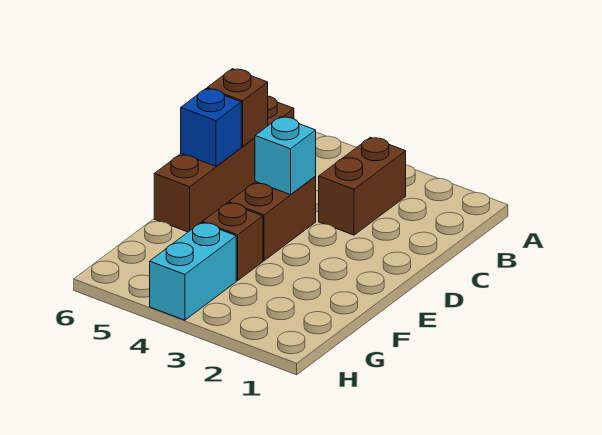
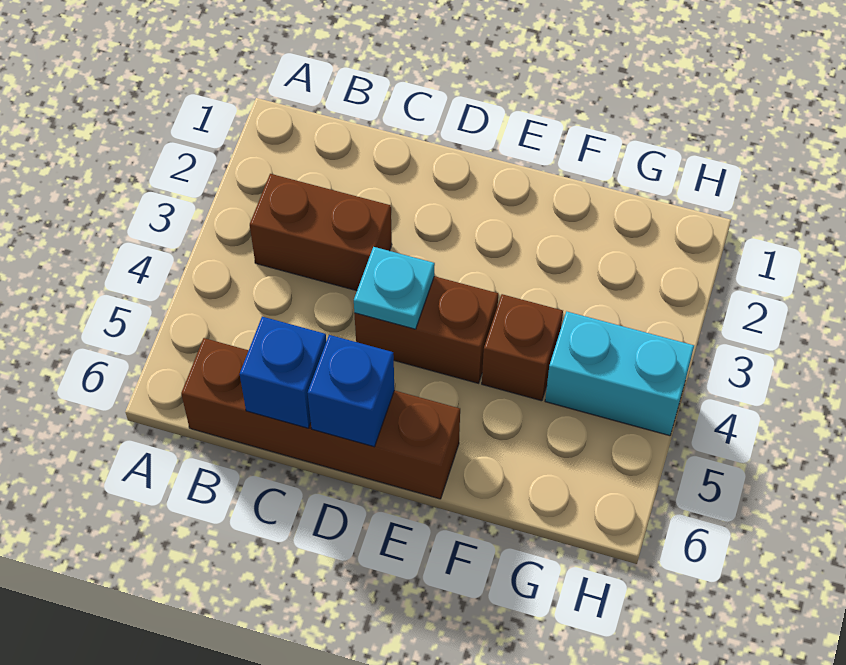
brown brick C6 level 2 -> blue brick C6 level 2
cyan brick D4 level 2 -> cyan plate D4 level 2

